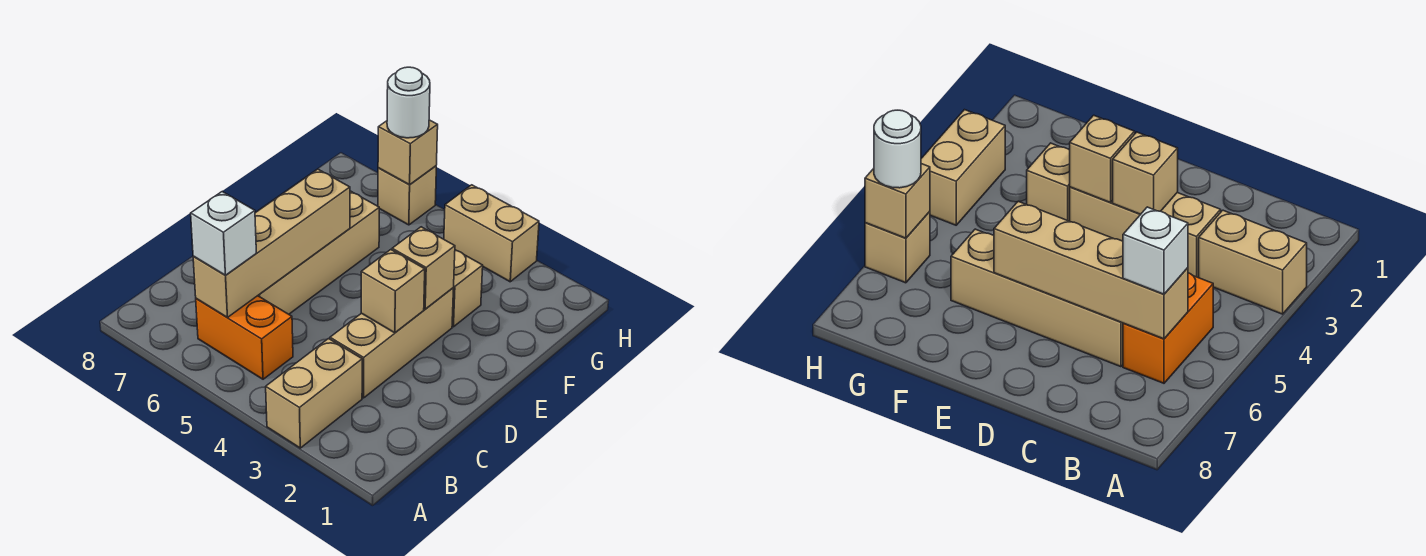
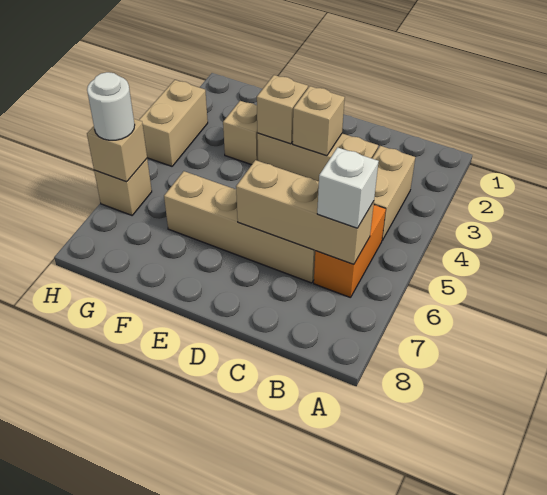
tan brick A3:B3 level 1 -> tan brick B3:B4 level 1
tan brick B6:E6 level 2 -> tan brick B6:D6 level 2

